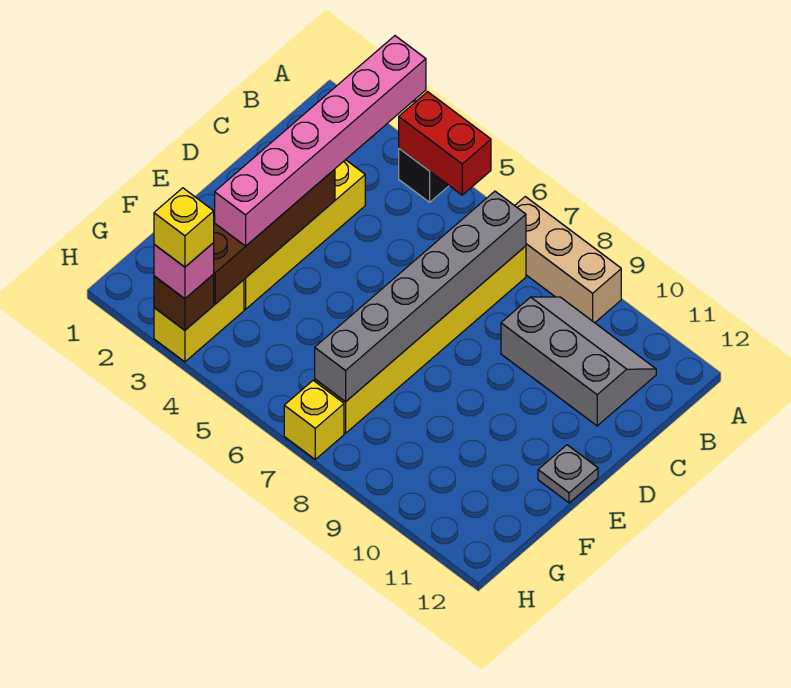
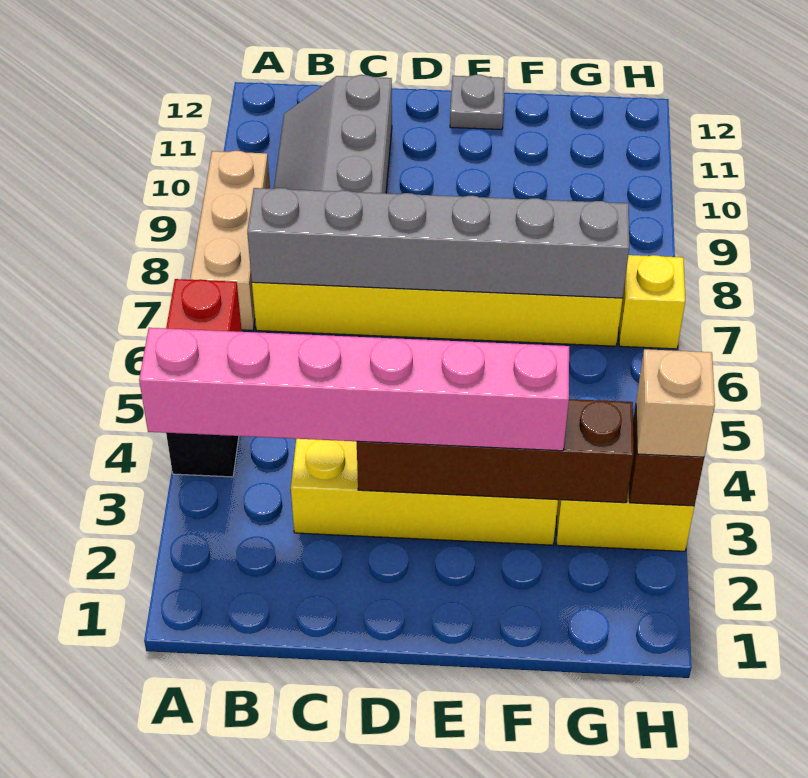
pink brick H3 level 3 -> tan brick H3 level 3
yellow brick H3 level 4 -> none

